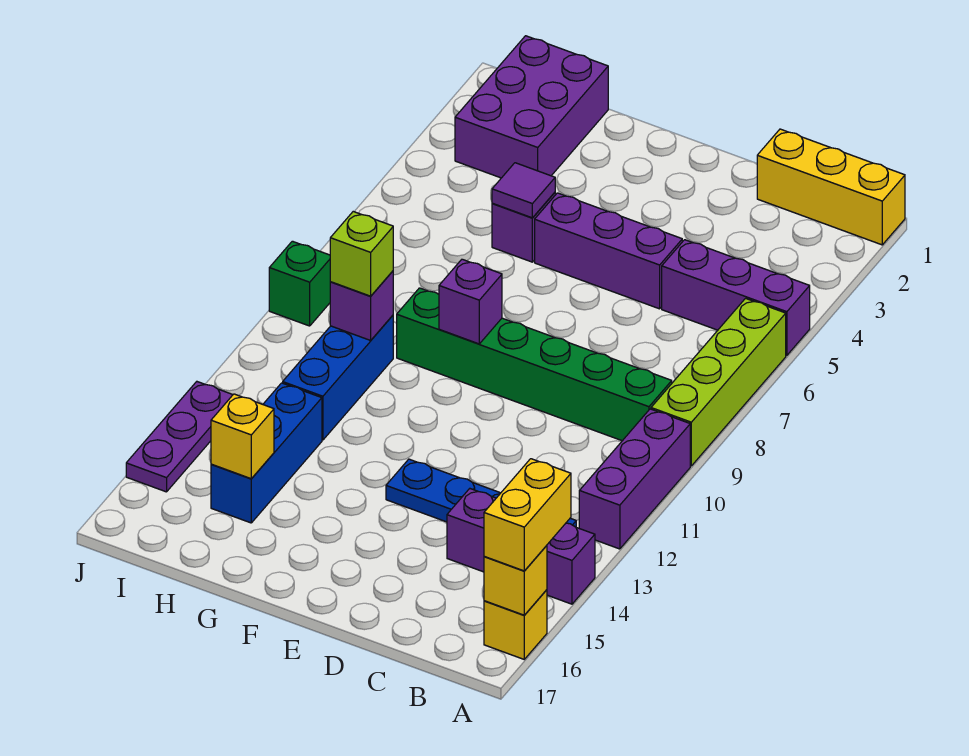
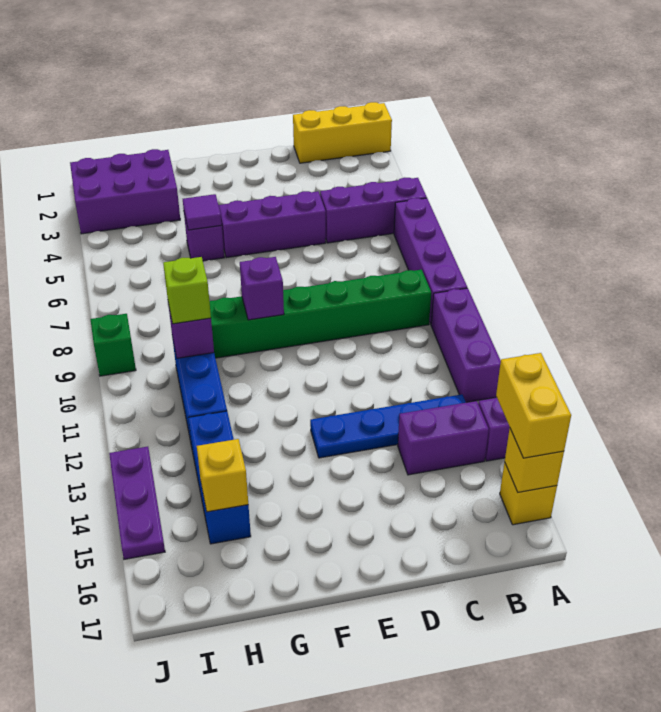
lime brick A6:A9 level 1 -> purple brick A6:A9 level 1
purple brick H1:I3 level 1 -> purple brick H2:J3 level 1

